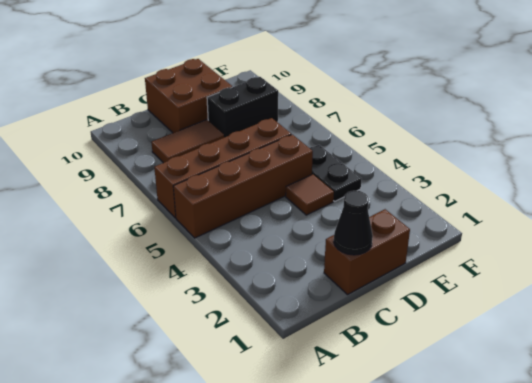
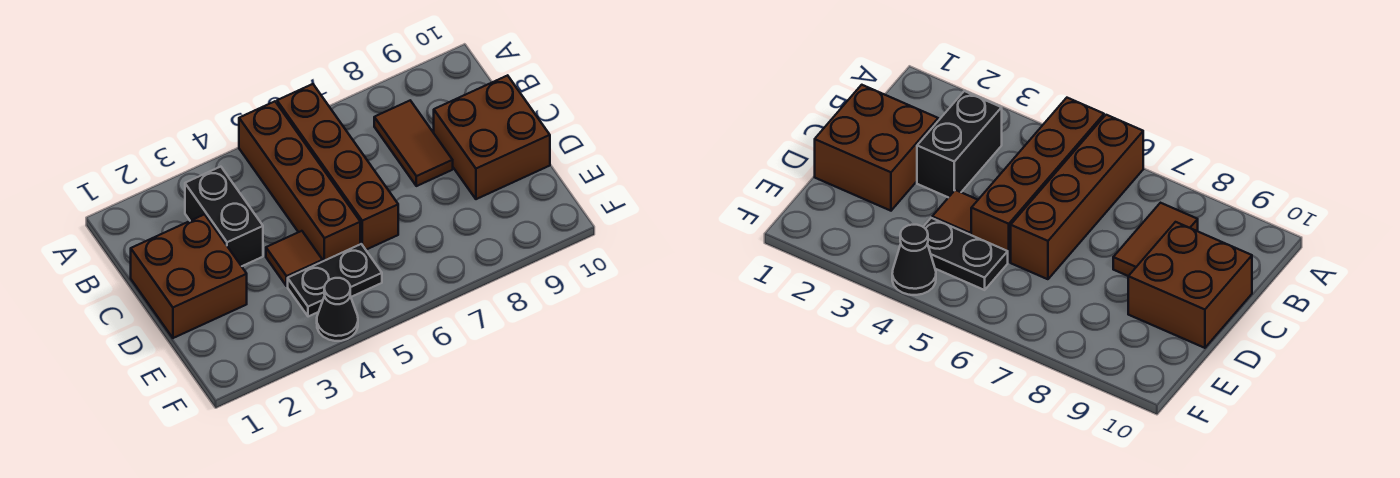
brown brick C1:D1 level 1 -> brown brick C1:D2 level 1
black cone C1 level 2 -> black cone F4 level 1
black brick D8:E8 level 1 -> black brick B3:C3 level 1

